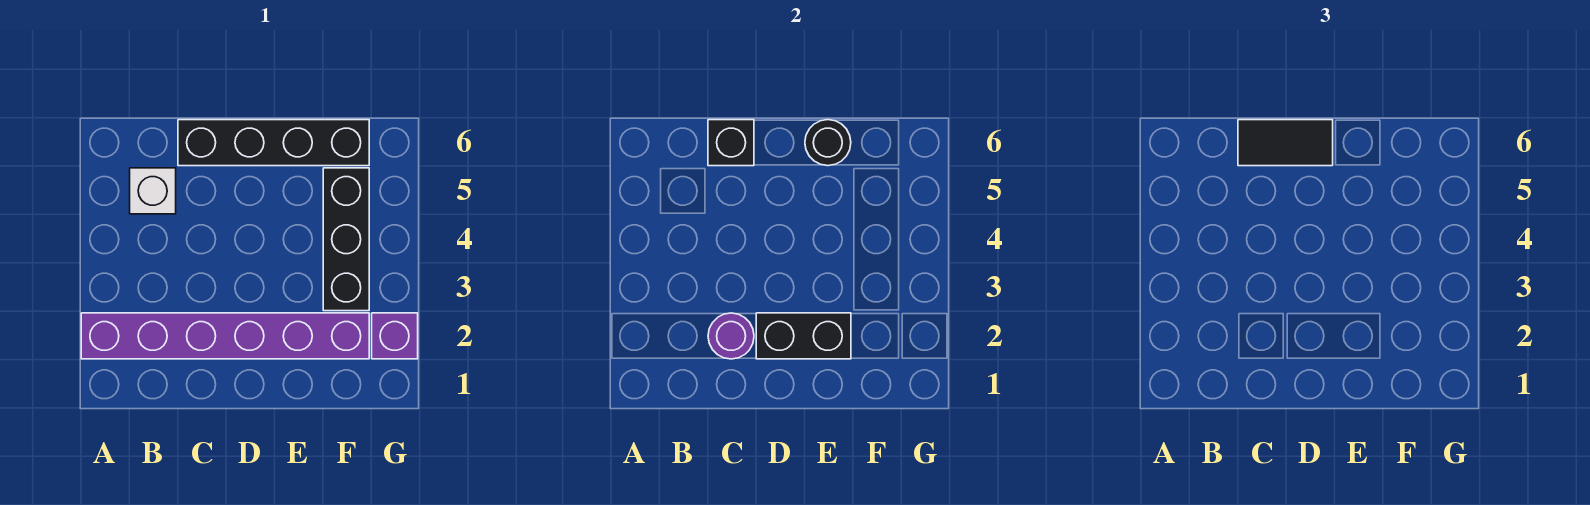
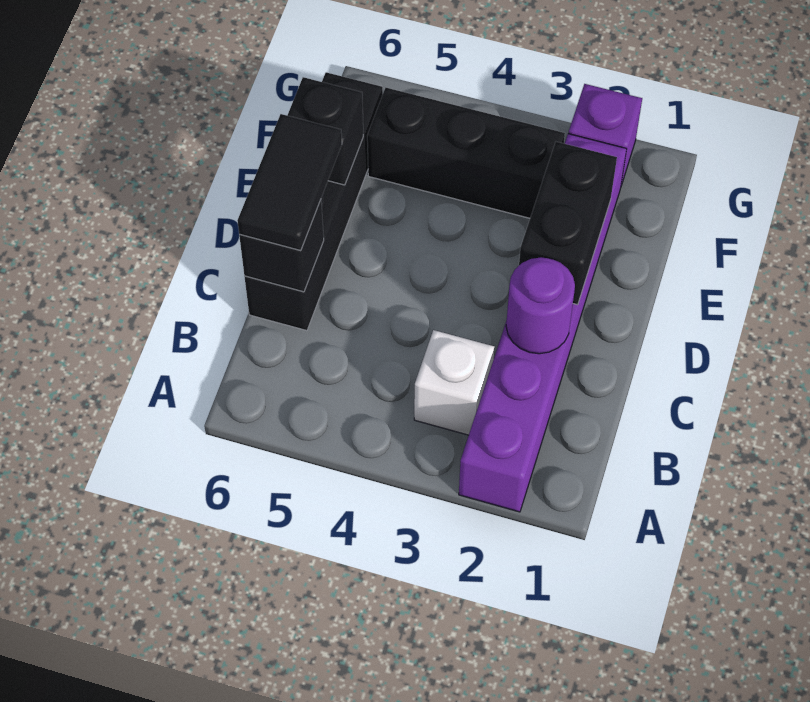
white brick B5 level 1 -> white brick B3 level 1
black round brick E6 level 2 -> black brick E6 level 2

